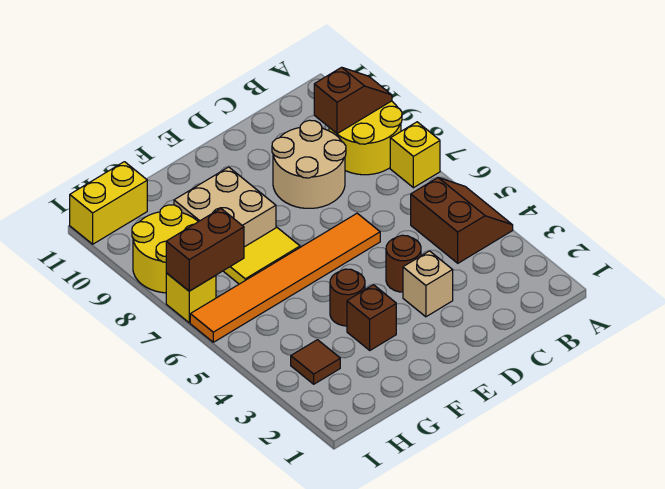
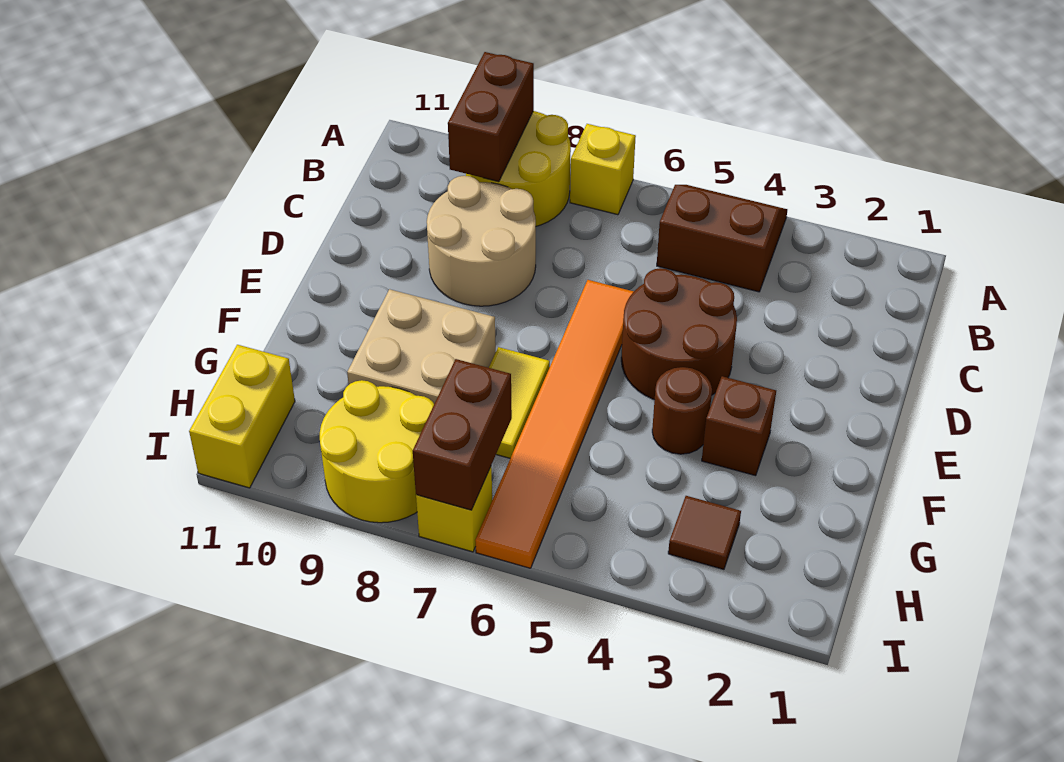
brown slope A9:B9 level 2 top B -> brown brick A9:B9 level 2
tan brick D3 level 1 -> none
brown round brick D4 level 1 -> brown round brick D4:E5 level 1

